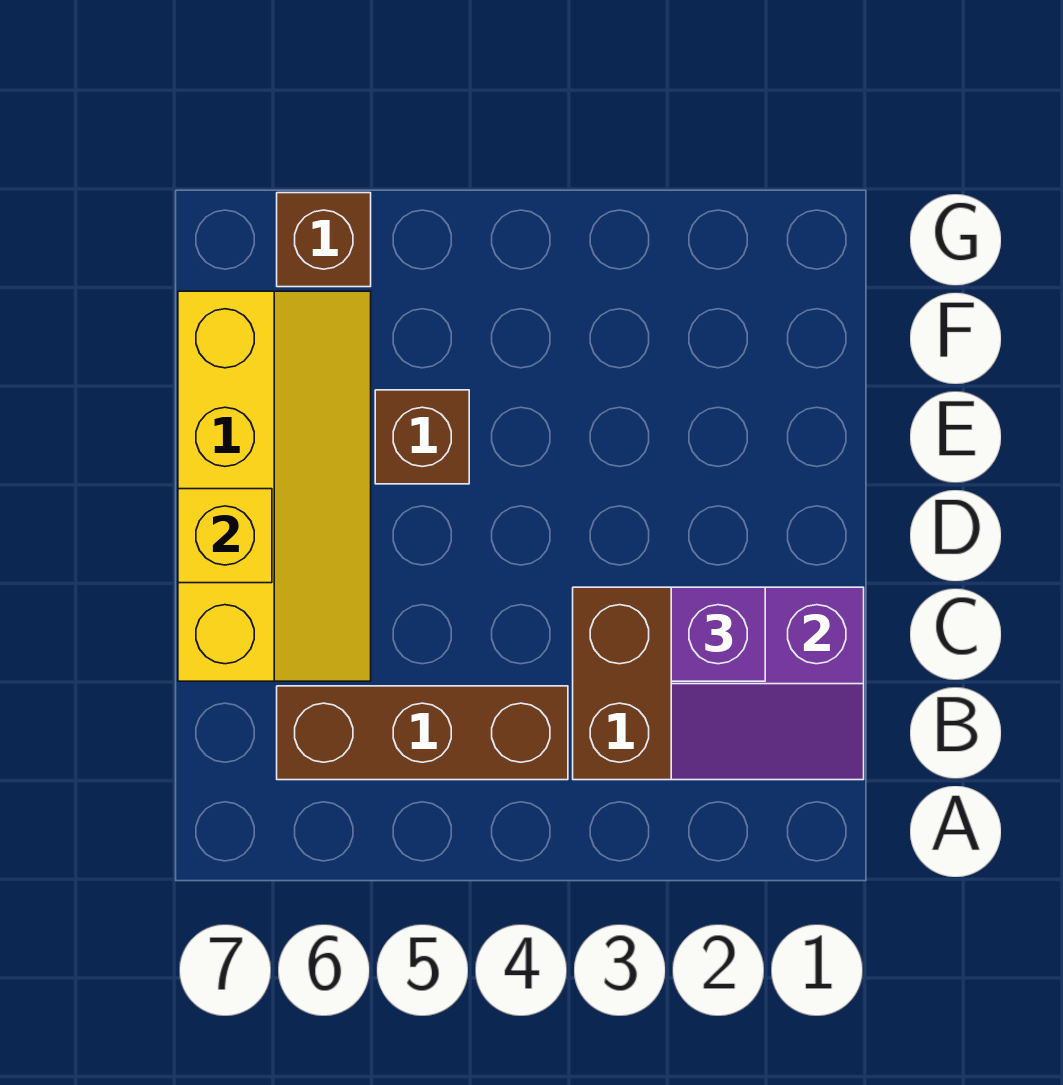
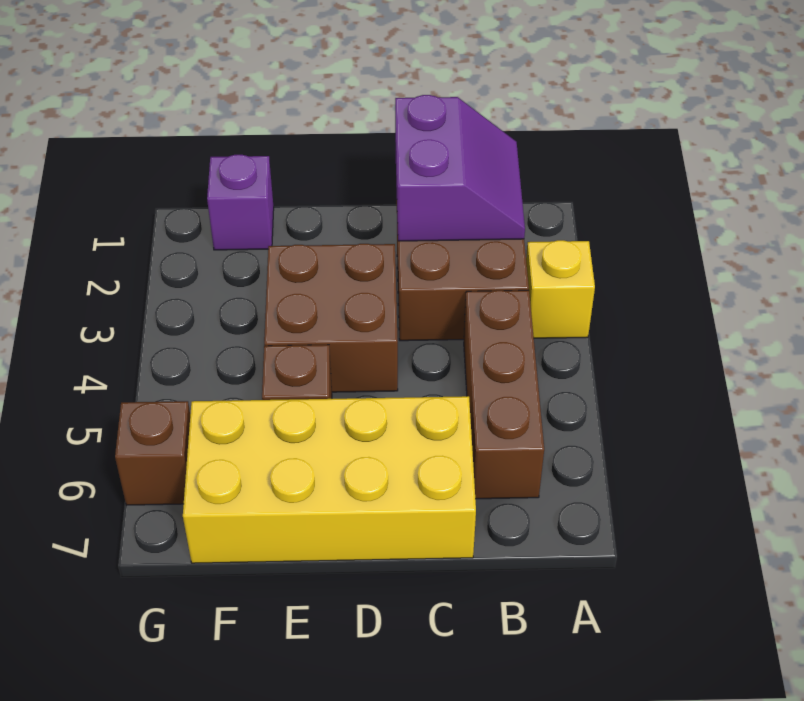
purple brick C2 level 3 -> purple brick F1 level 1
yellow slope C6:F7 level 1 top 7 -> yellow brick C6:F7 level 1
none -> brown brick D3:E4 level 1
yellow brick D7 level 2 -> yellow brick A3 level 1

